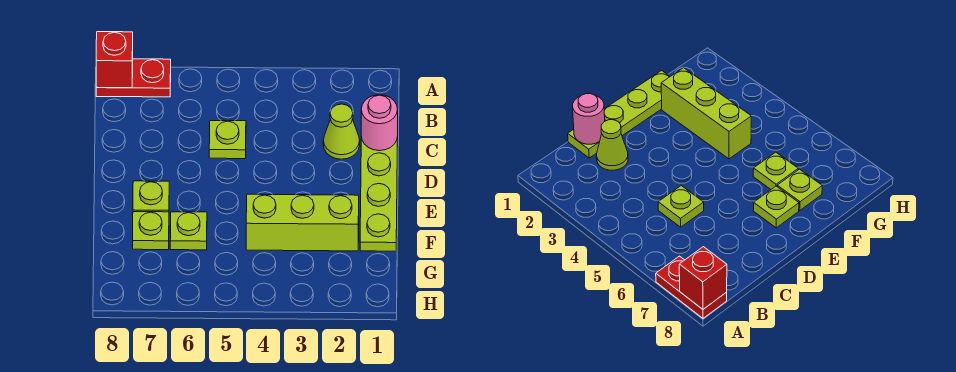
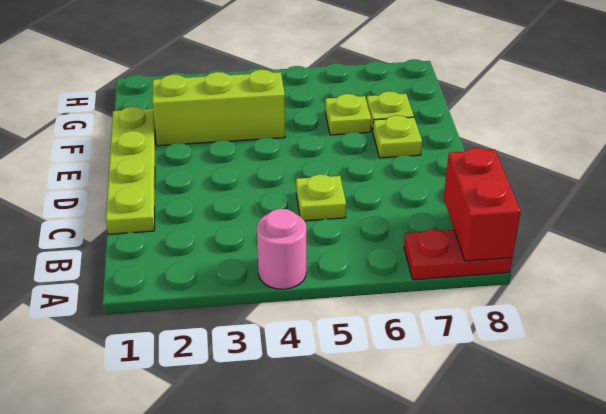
red brick A8 level 2 -> red brick A8:B8 level 2
pink round brick C1 level 2 -> pink round brick A4 level 1
lime cone C2 level 1 -> none

